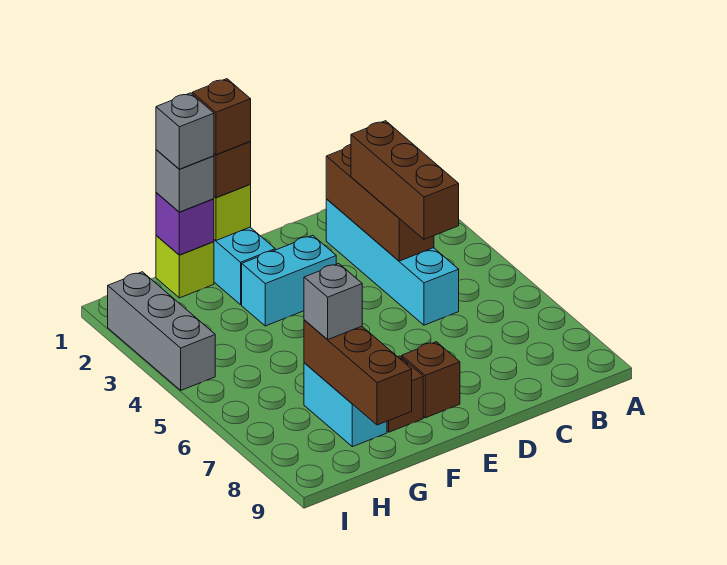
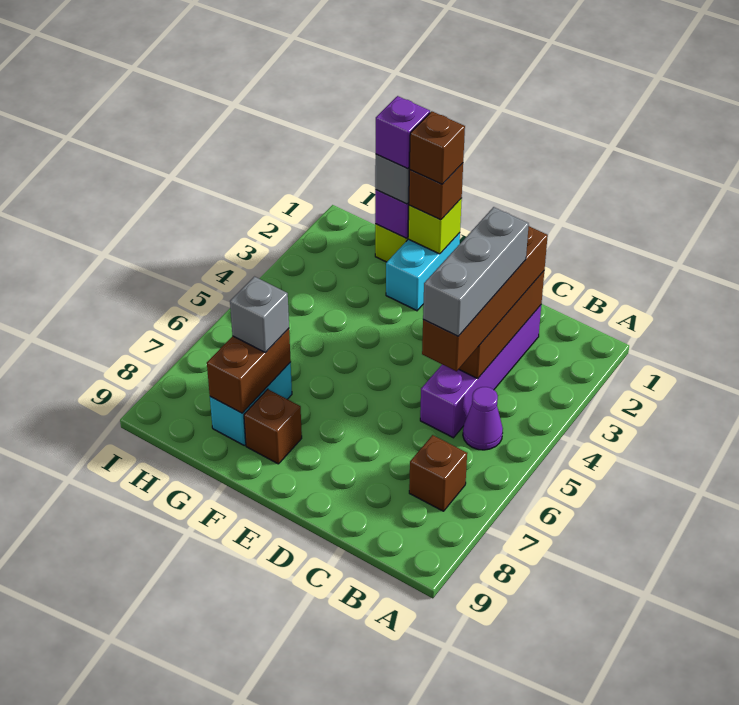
none -> purple cone B5 level 1
cyan brick C2:C5 level 1 -> purple brick C2:C5 level 1
brown brick C3:C5 level 3 -> brown brick C2:C5 level 3
cyan brick E3:F3 level 1 -> none
brown brick E8 level 1 -> brown brick B7 level 1
grey brick G1 level 4 -> purple brick G1 level 4
brown brick G7:G9 level 2 -> brown brick G7:G8 level 2
grey brick I2:I4 level 1 -> grey brick C3:C5 level 4

